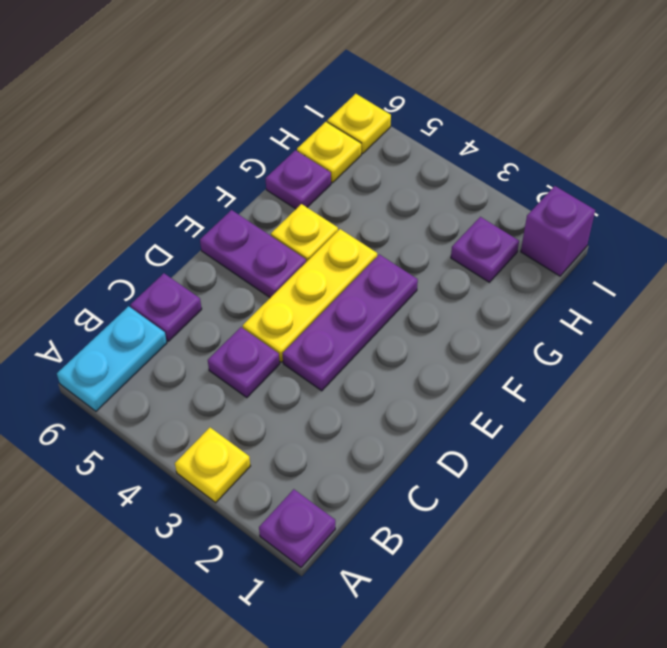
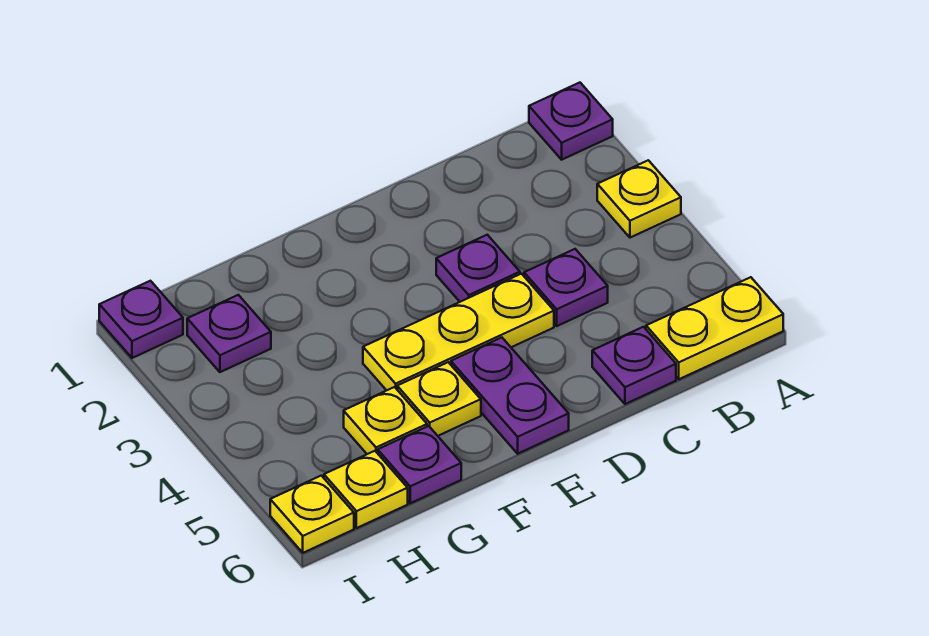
cyan plate A6:B6 level 1 -> yellow plate A6:B6 level 1
purple plate D3:F3 level 1 -> purple plate D3 level 1
none -> yellow plate G5 level 1
purple brick I1 level 1 -> purple plate I1 level 1

